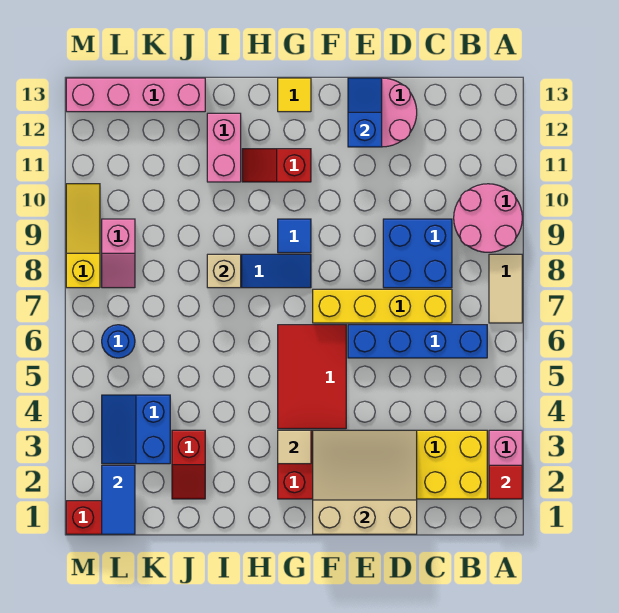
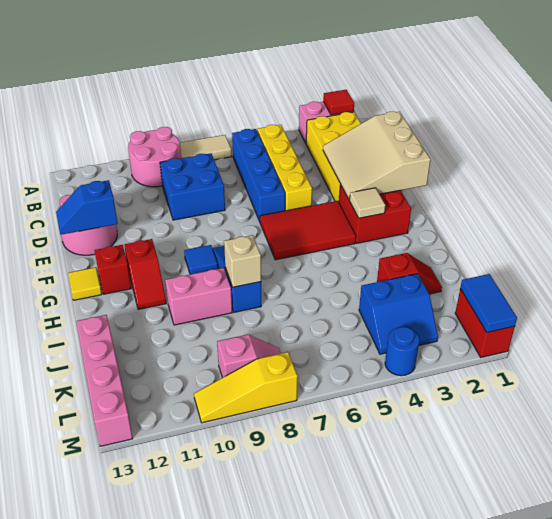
yellow brick C7:F7 level 1 -> yellow brick B5:E5 level 1
none -> red brick G12 level 1
pink brick I11:I12 level 1 -> pink brick I9:I10 level 1
blue tile L1:L2 level 2 -> blue tile L1:M1 level 2
blue round brick L6 level 1 -> blue round brick M4 level 1

